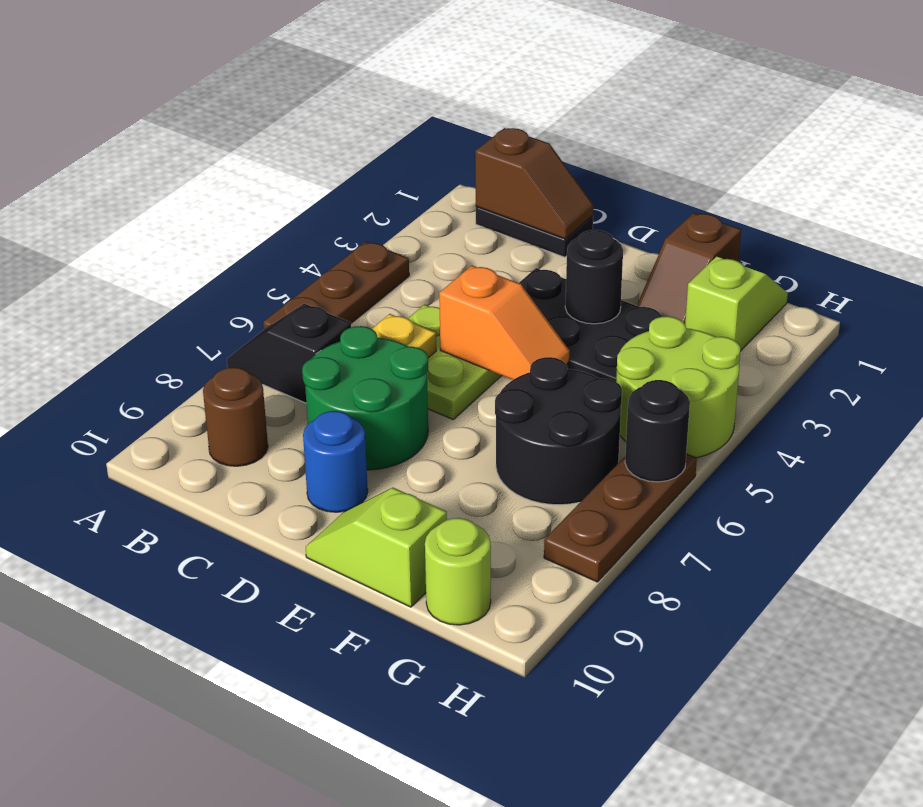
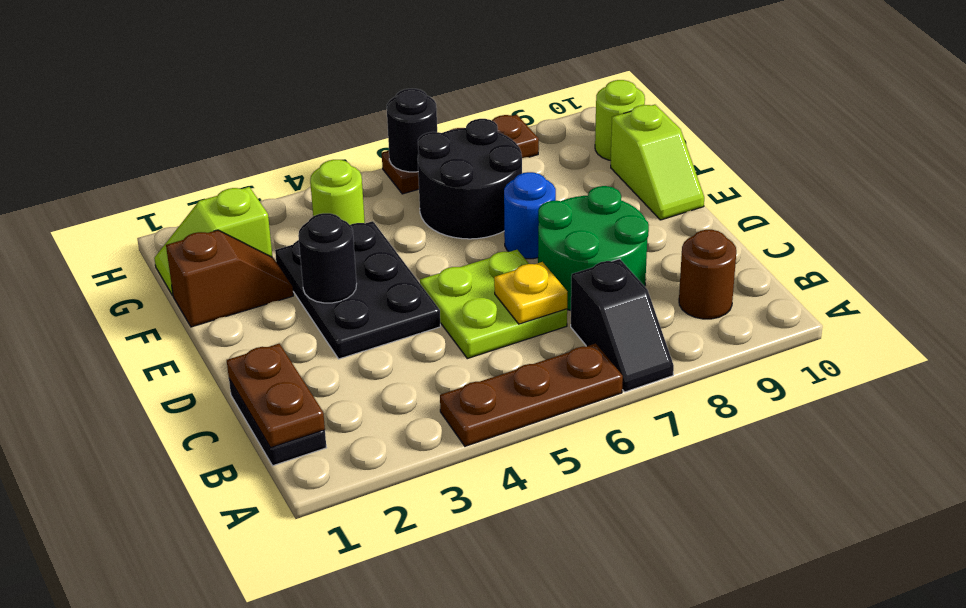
brown slope B1:C1 level 2 top B -> brown plate B1:C1 level 2
orange slope D5:E5 level 2 top D -> none
blue round brick D9 level 1 -> blue round brick E7 level 1
lime round brick G4:H5 level 1 -> lime round brick G4 level 1

